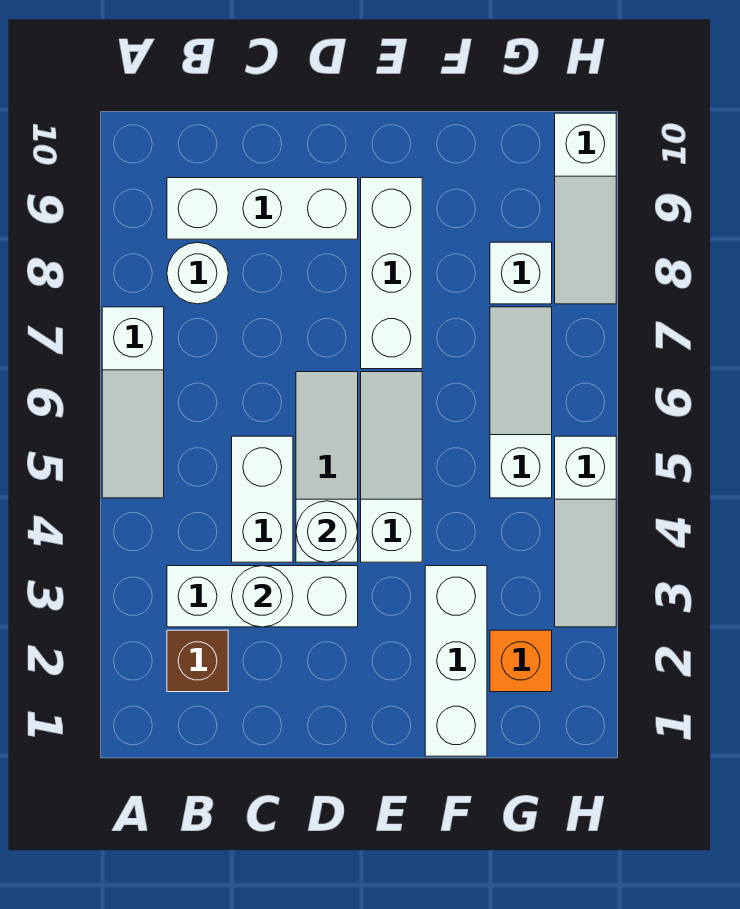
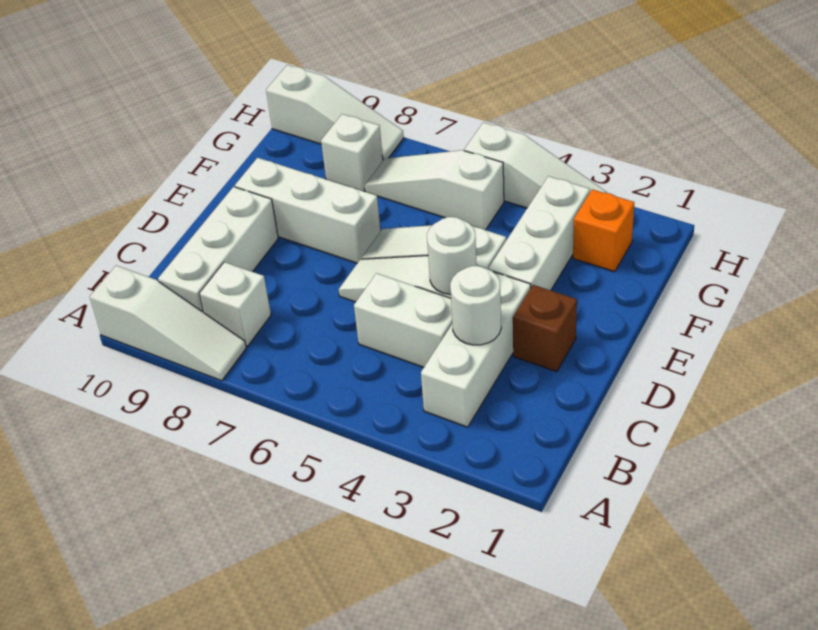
white slope A5:A7 level 1 top 7 -> white slope A8:A10 level 1 top 10
brown brick B2 level 1 -> brown brick D2 level 1
white round brick B8 level 1 -> white brick B8 level 1
white brick F1:F3 level 1 -> white brick E3:G3 level 1

